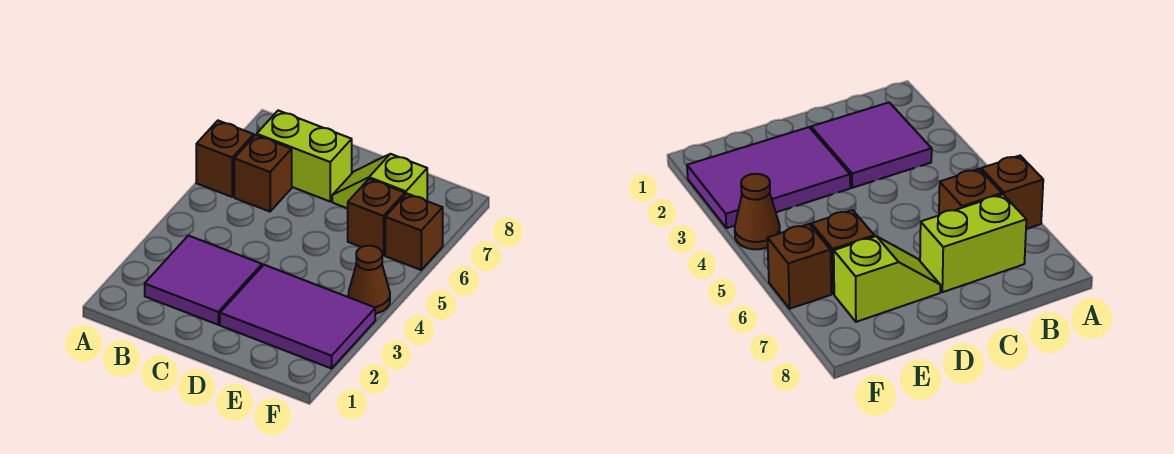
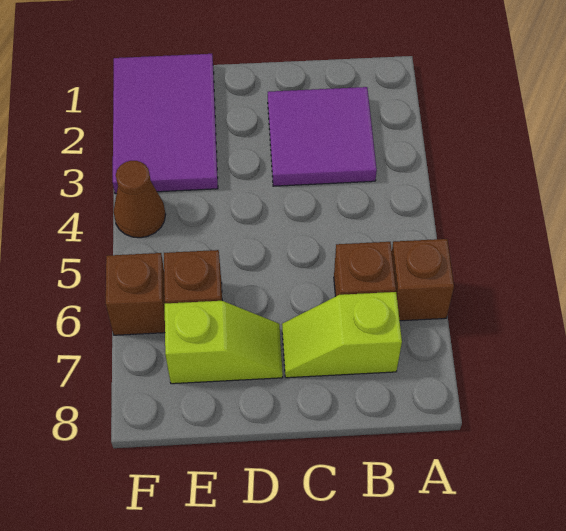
lime brick B7:C7 level 1 -> lime slope B7:C7 level 1 top B
purple tile D2:F3 level 1 -> purple tile E1:F3 level 1

